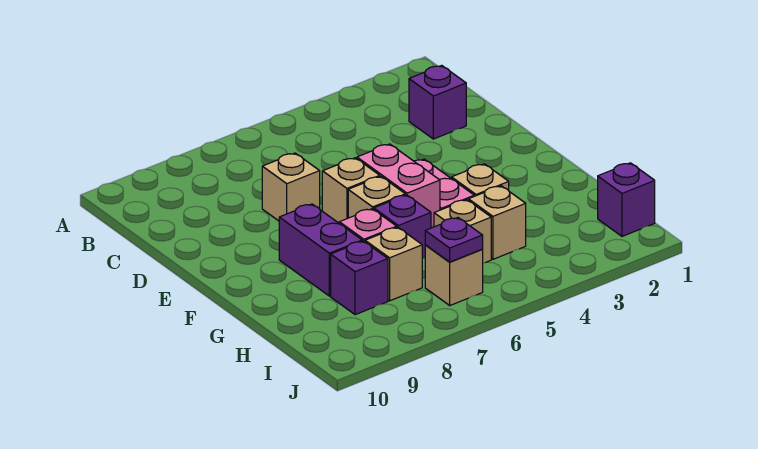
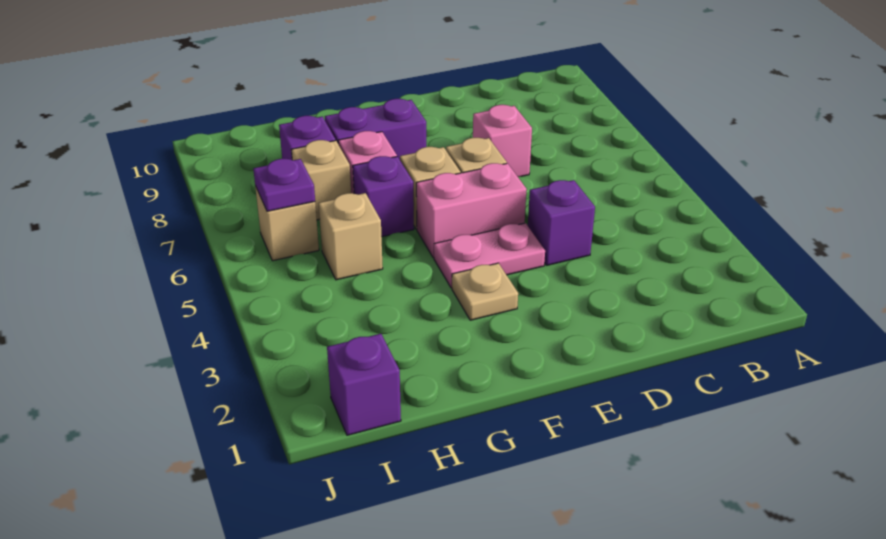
purple brick C2 level 1 -> purple brick D4 level 1
tan brick D7 level 1 -> pink brick D7 level 1
tan brick H4 level 1 -> none

